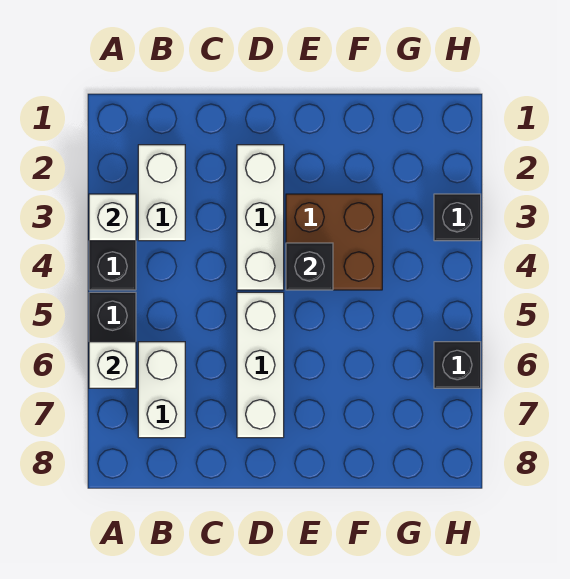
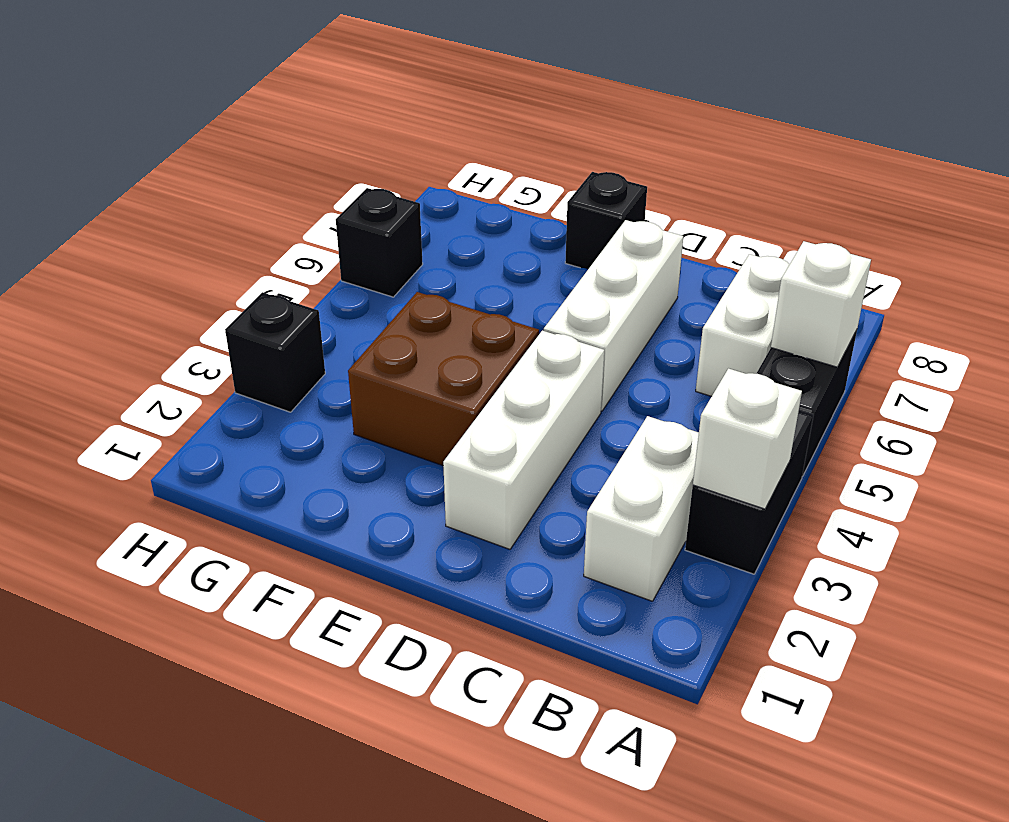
black brick E4 level 2 -> black brick E8 level 1

